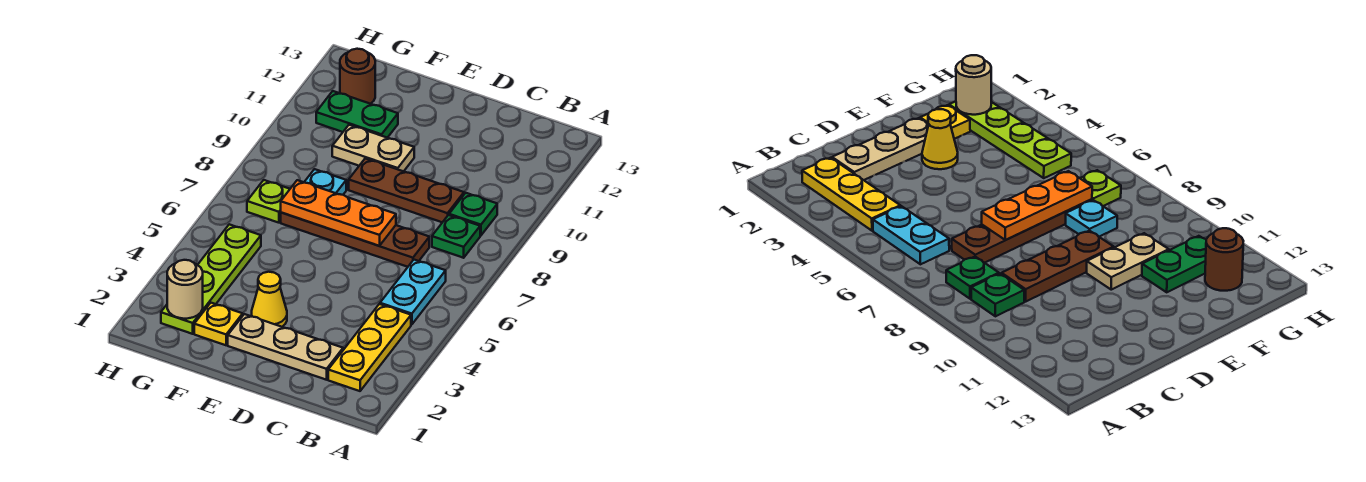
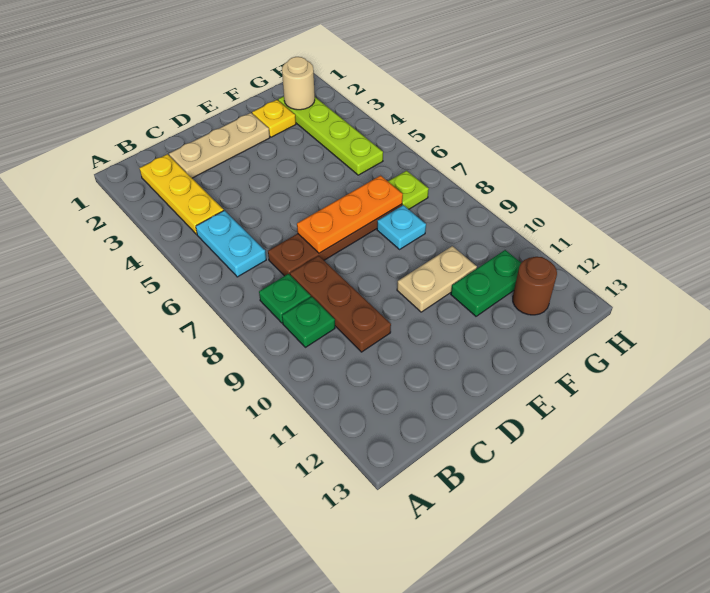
brown plate C9:E9 level 1 -> brown plate C8:C10 level 1
yellow cone E3 level 1 -> none

